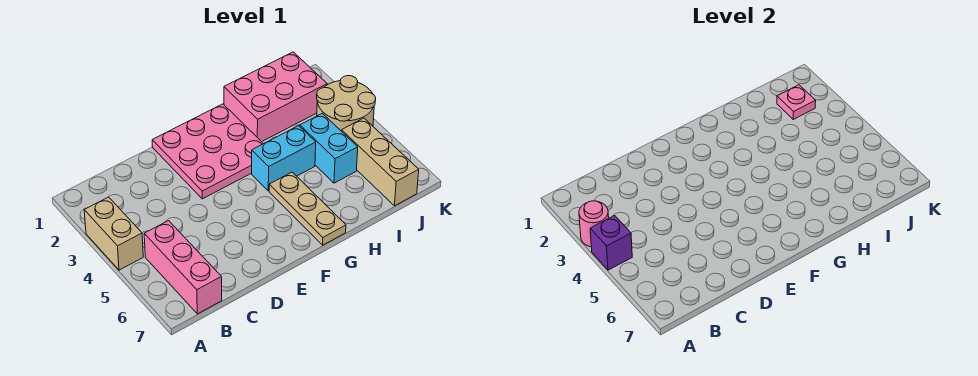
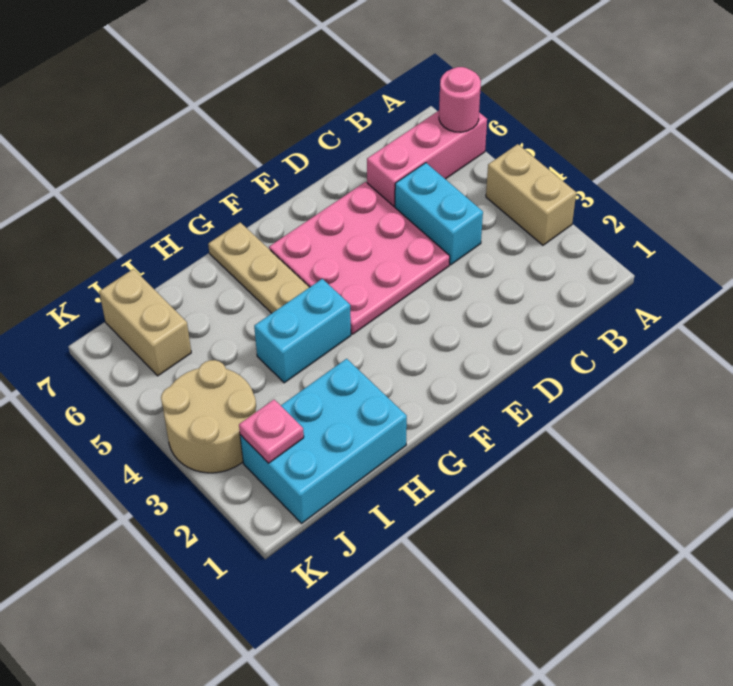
pink round brick A3 level 2 -> pink round brick A6 level 2
purple brick A4 level 2 -> none
pink brick B5:B7 level 1 -> pink brick A6:C6 level 1
pink plate E1:G3 level 1 -> pink plate D4:F6 level 1
pink brick H1:J2 level 1 -> cyan brick H1:J2 level 1
cyan brick I4:I5 level 1 -> cyan brick C4:C5 level 1
tan brick J5:J7 level 1 -> tan brick J6:J7 level 1

